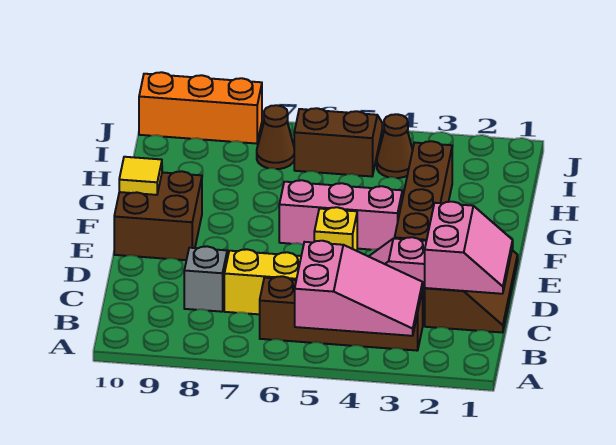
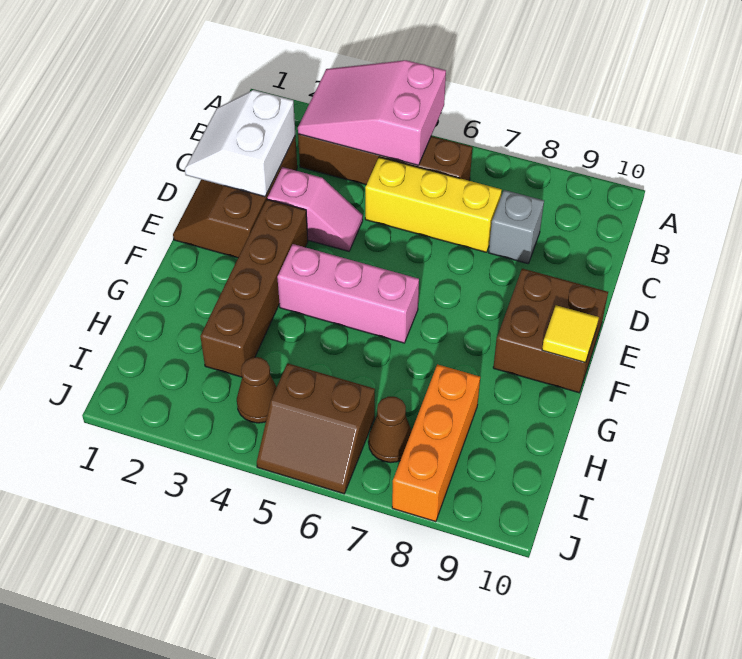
pink slope C1:D2 level 2 top 2 -> white slope C1:D2 level 2 top 2
yellow brick E5 level 1 -> none
orange brick J8:J10 level 1 -> orange brick H8:J8 level 1

